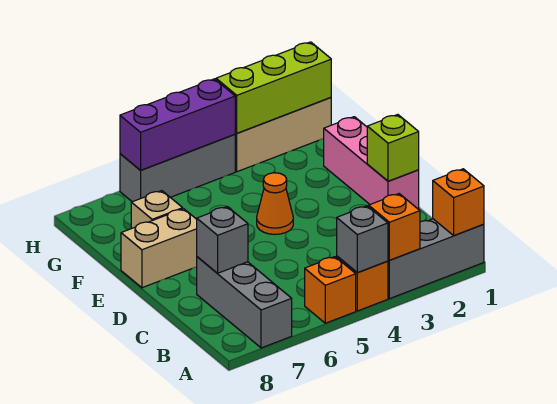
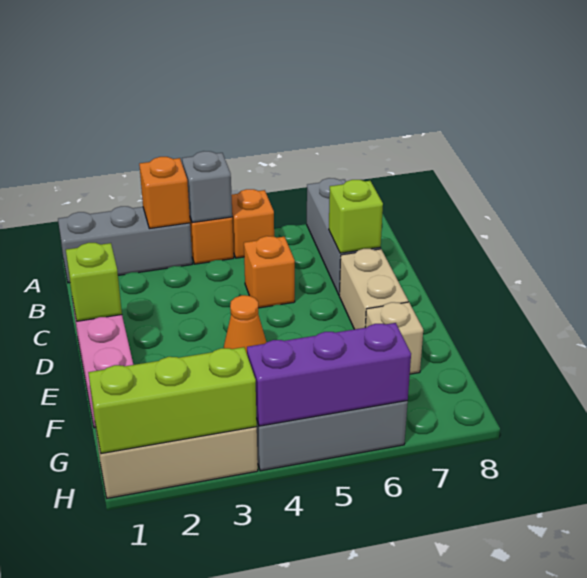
orange brick A1 level 2 -> orange brick C5 level 1
grey brick C7 level 2 -> lime brick C7 level 2
tan brick E7:E8 level 1 -> tan brick D7:E7 level 1

